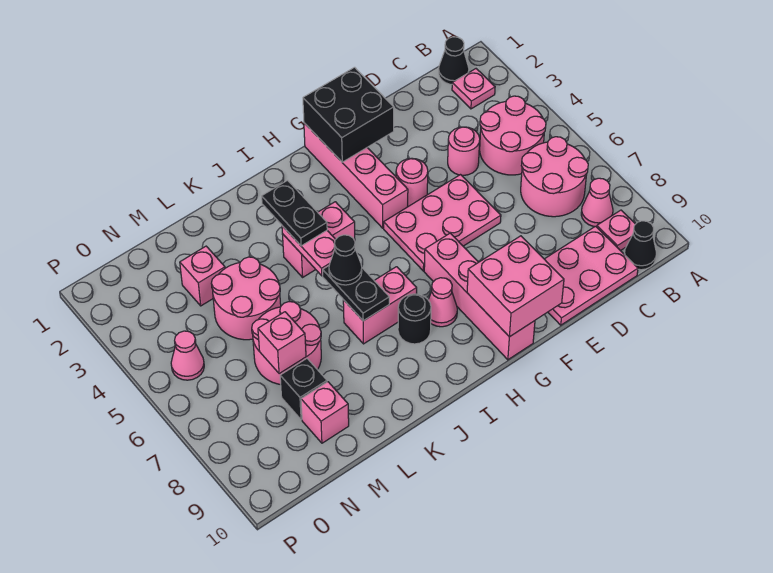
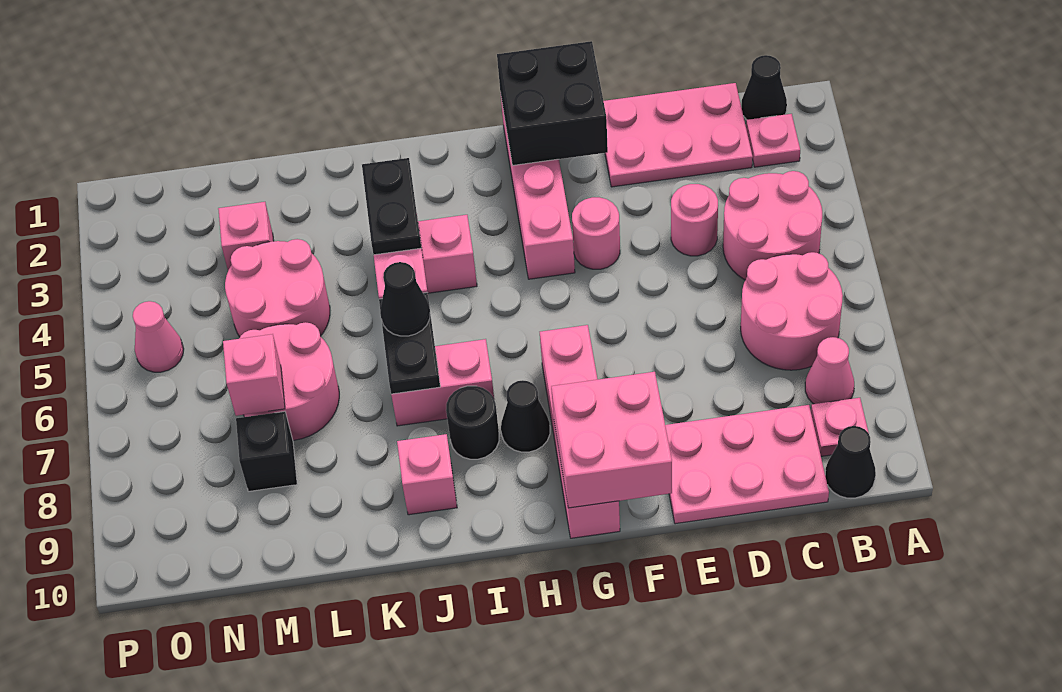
pink plate E5:G6 level 1 -> pink plate C1:E2 level 1
pink cone H8 level 1 -> black cone H8 level 1
pink brick M9 level 1 -> pink brick J9 level 1

